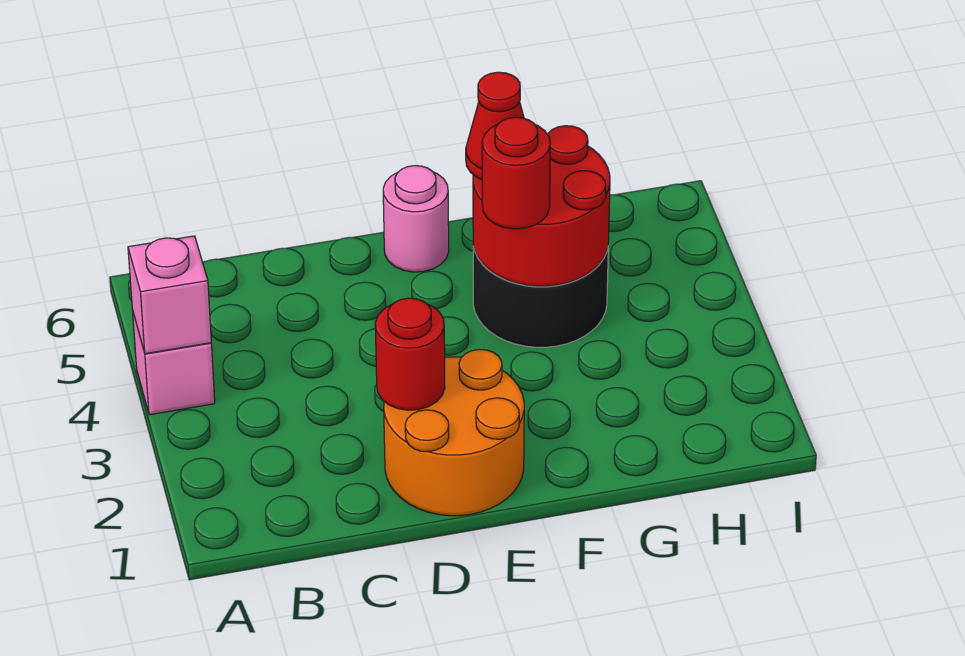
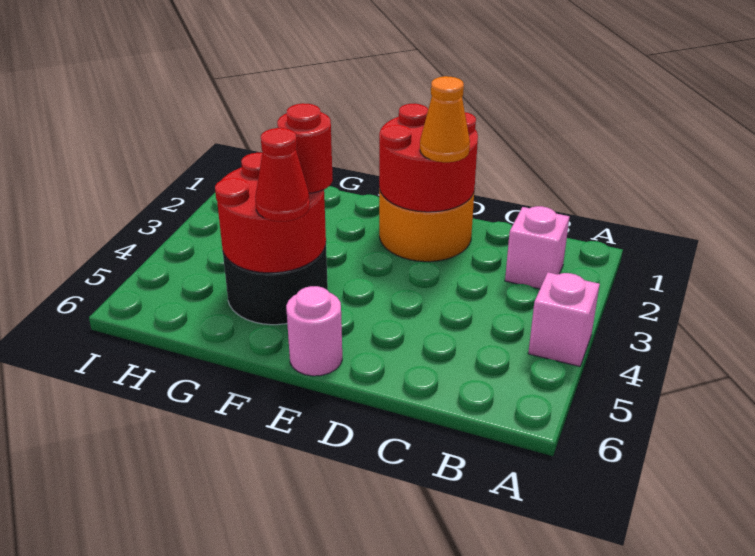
pink brick A4 level 2 -> pink brick B2 level 1
red round brick D2 level 2 -> red round brick D1:E2 level 2
none -> orange cone D2 level 3

